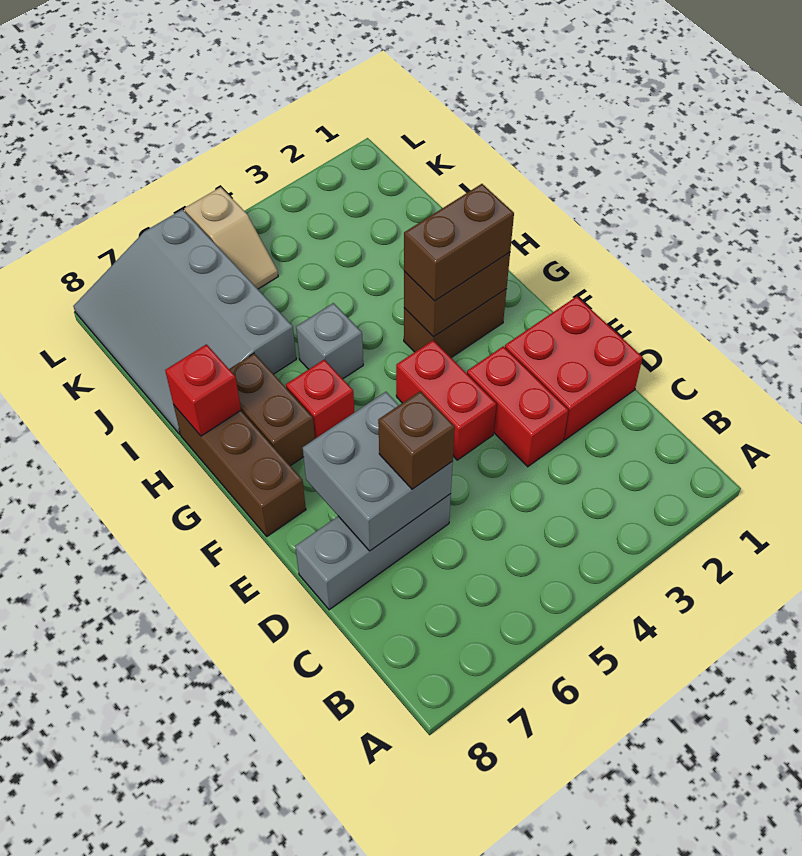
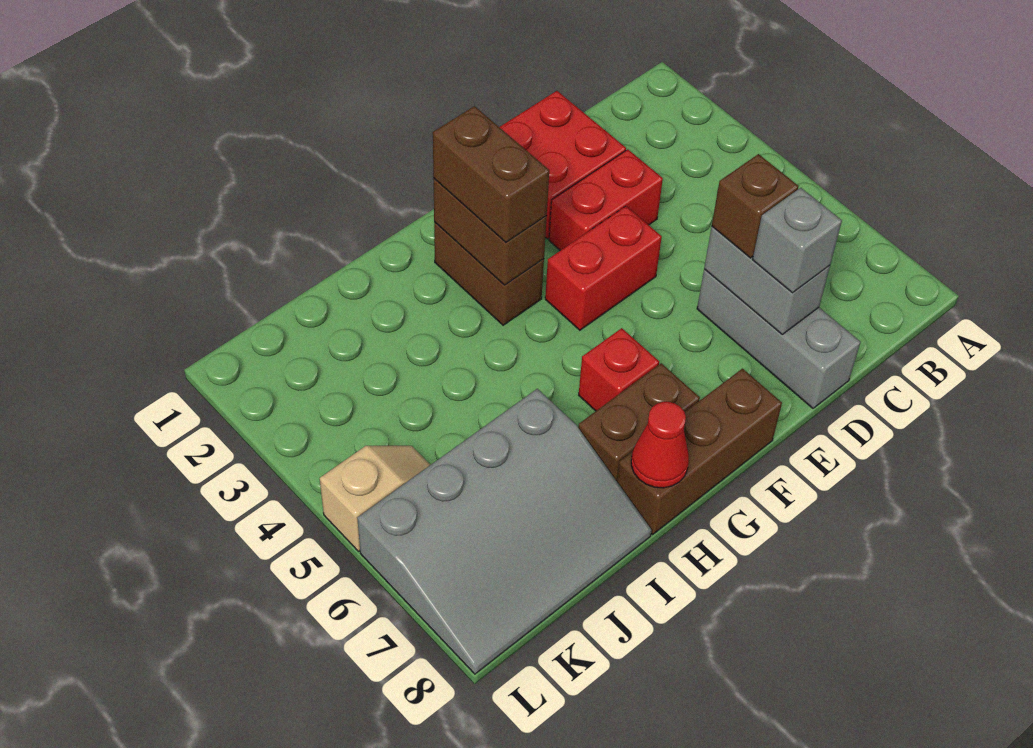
grey brick D6:E7 level 2 -> grey brick D6:D7 level 2
grey brick H5 level 1 -> grey brick D7 level 3
red brick H8 level 2 -> red cone H8 level 2

